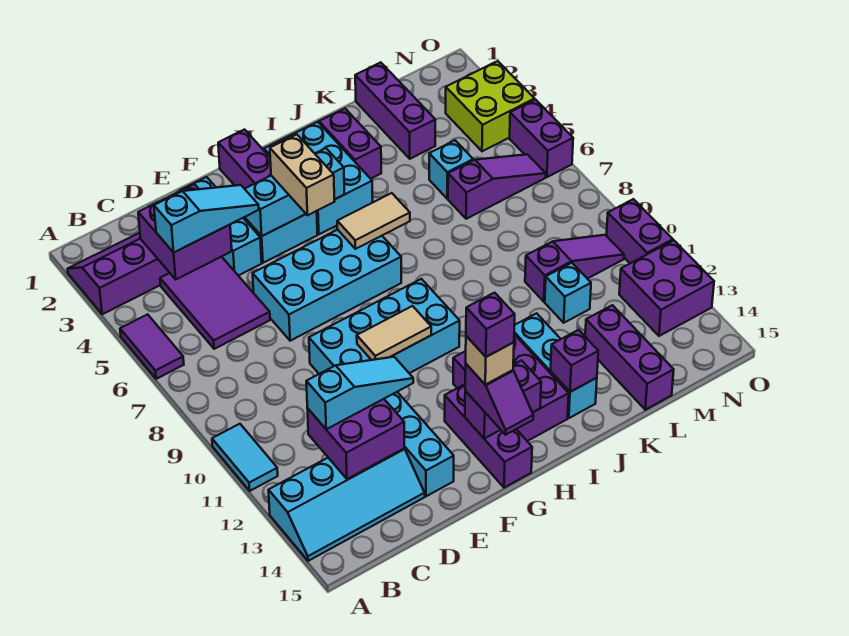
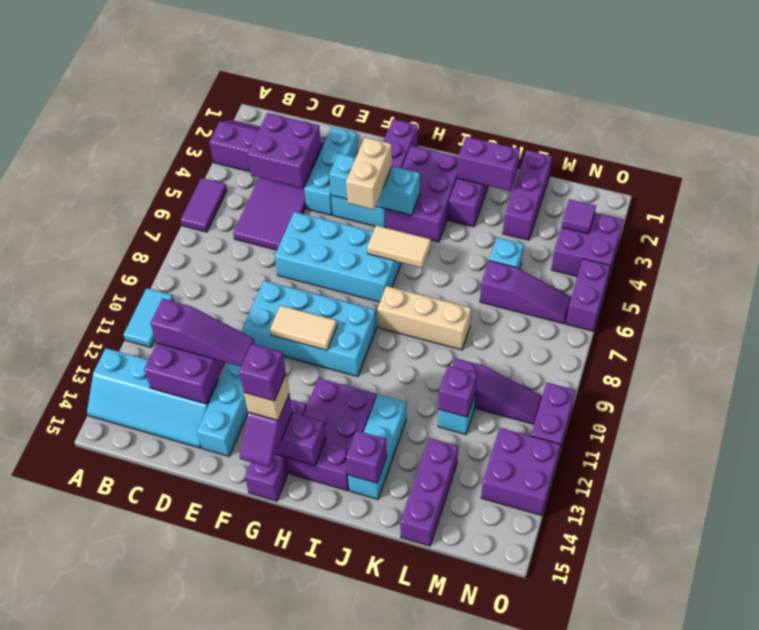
cyan slope C4:E4 level 3 top C -> none
cyan slope C12:E12 level 3 top C -> purple slope C12:E12 level 3 top C
cyan brick H2:I4 level 1 -> purple brick H2:I4 level 1
none -> tan brick I8:K8 level 1
none -> purple brick J2:K2 level 2
none -> purple brick L11 level 2
lime brick N3:O4 level 1 -> purple brick N3:O4 level 1
none -> purple tile N3 level 2

